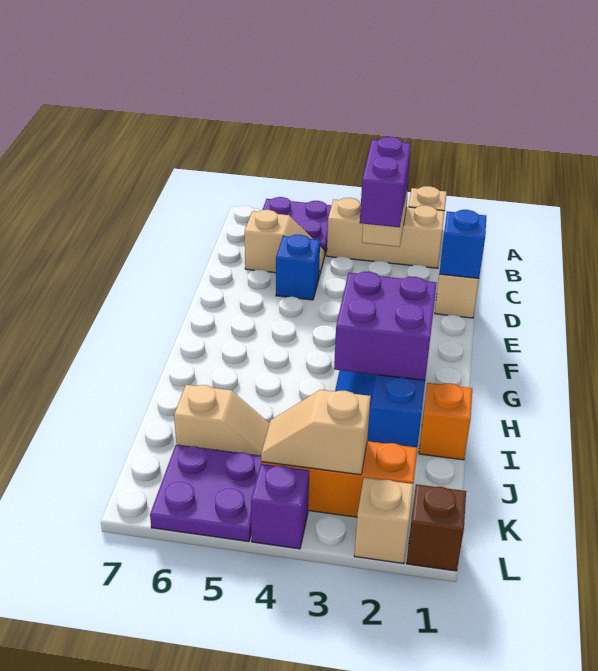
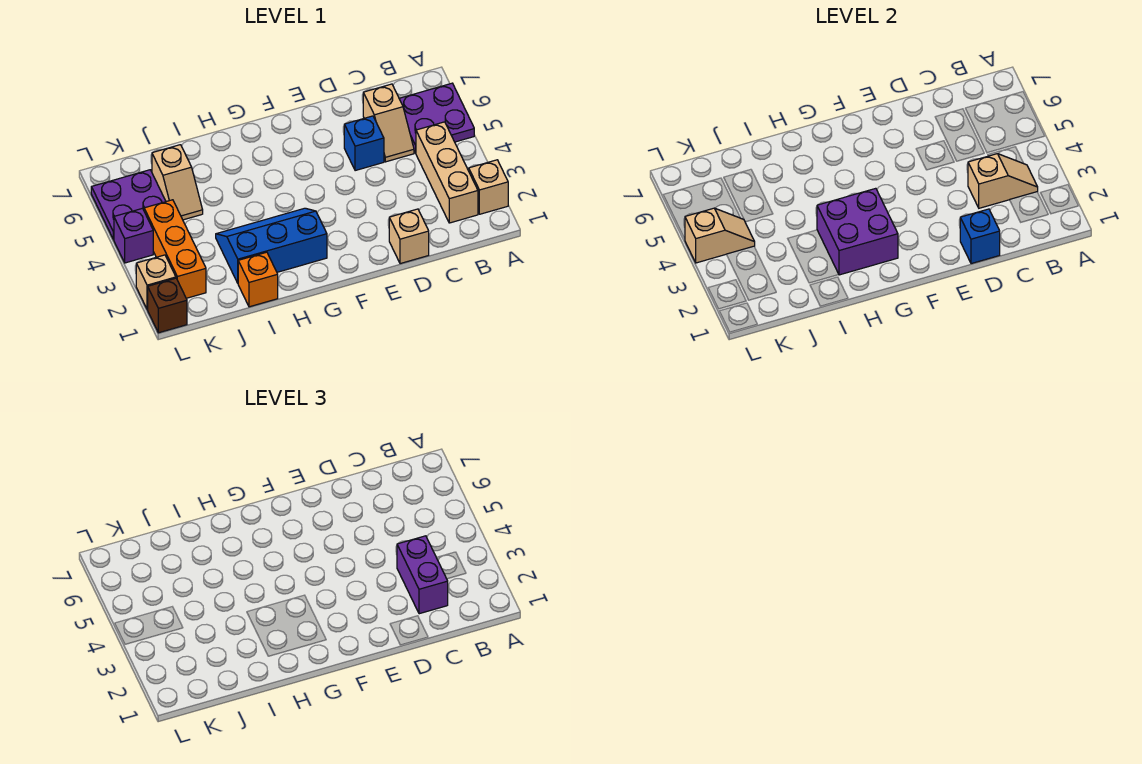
purple brick C3:D3 level 3 -> purple brick C2:C3 level 3
tan slope K3:K4 level 2 top 3 -> tan slope K4:L4 level 2 top L

